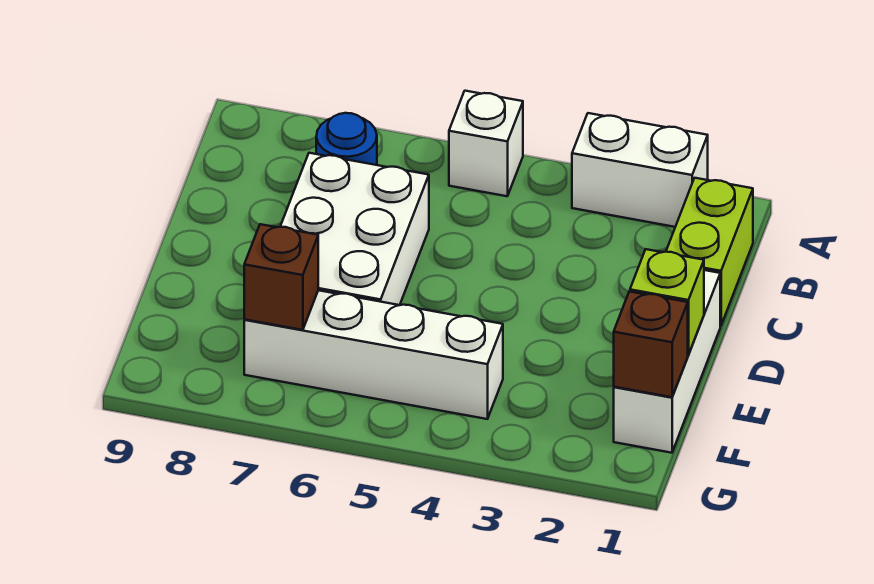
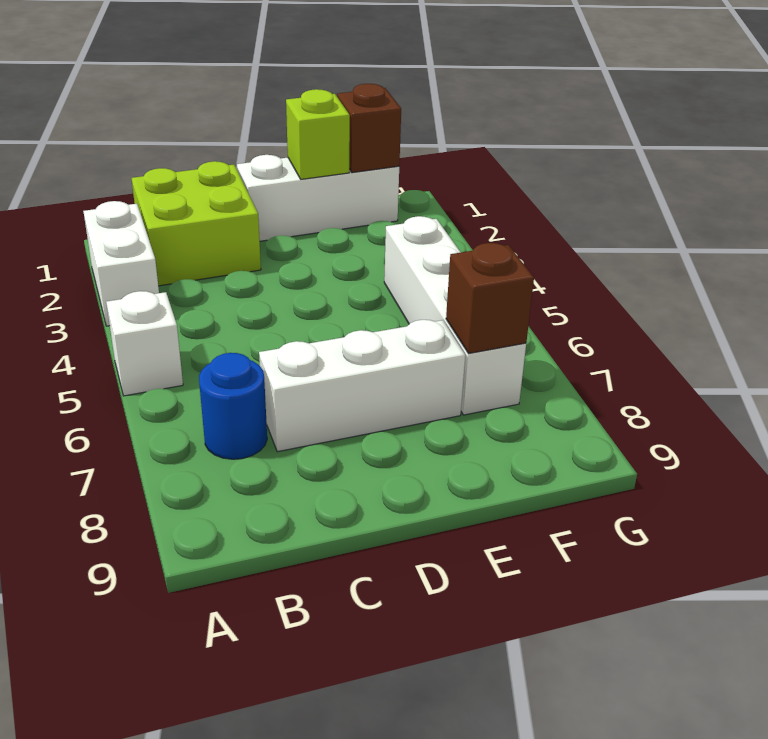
lime brick B1:C1 level 1 -> lime brick B1:C2 level 1
white brick C6:E7 level 1 -> white brick C7:E7 level 1

